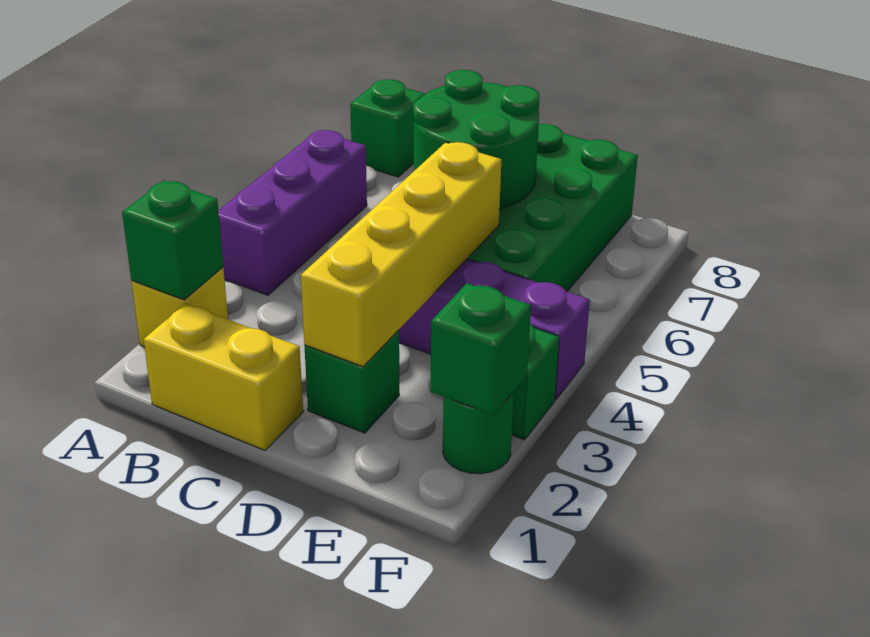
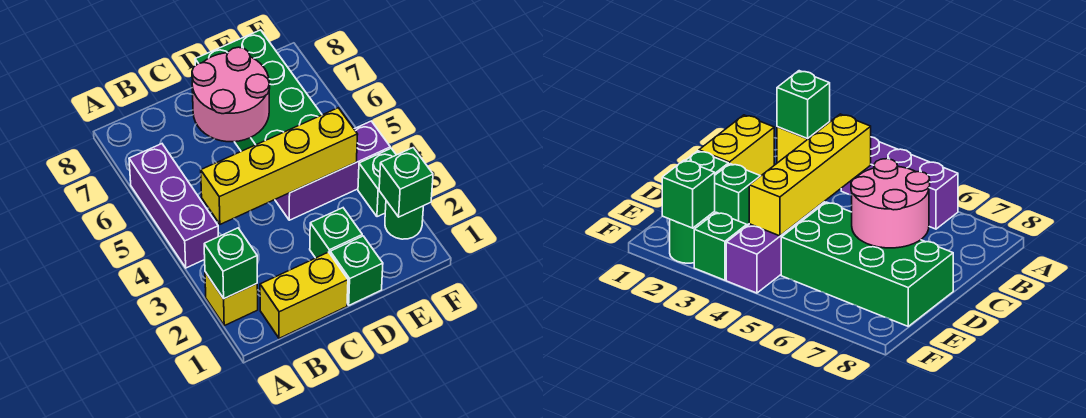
green brick A8 level 1 -> green brick D1 level 1
green round brick C6:D7 level 2 -> pink round brick C6:D7 level 2
yellow brick D2:D5 level 2 -> yellow brick B4:E4 level 2

